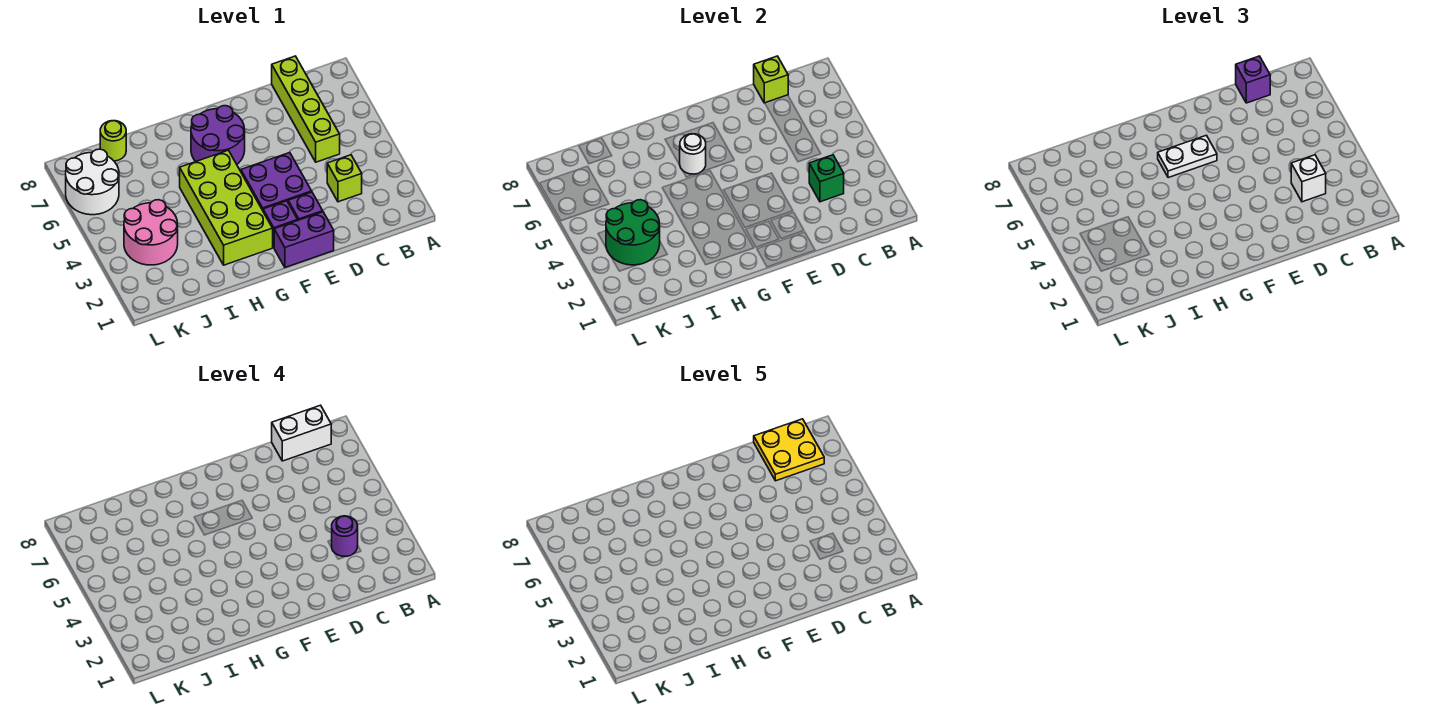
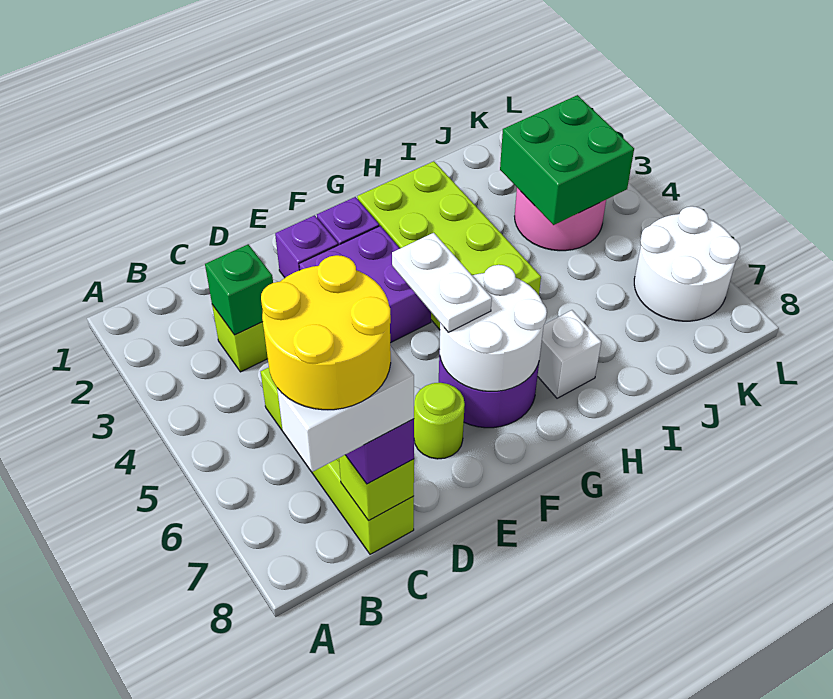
yellow plate B7:C8 level 5 -> yellow round brick B7:C8 level 5
white brick C3 level 3 -> white brick H7 level 1
purple round brick C3 level 4 -> none
purple brick E1:F1 level 1 -> none
white plate F6:G6 level 3 -> white plate F5:F6 level 3
white round brick G6 level 2 -> white round brick F6:G7 level 2
green round brick J3:K4 level 2 -> green brick J3:K4 level 2
lime round brick J8 level 1 -> lime round brick E7 level 1

